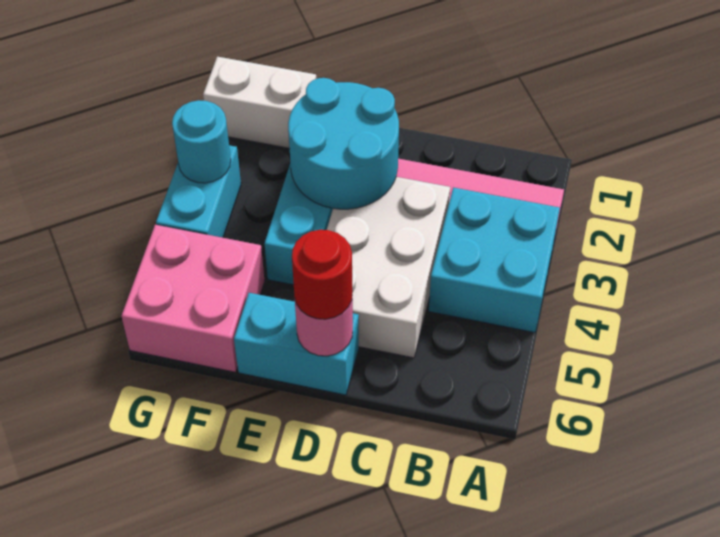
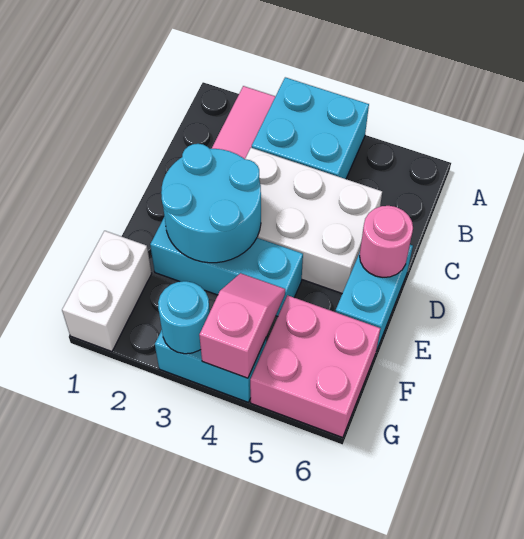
red round brick D6 level 3 -> none
none -> pink slope F4:G4 level 2 top G

